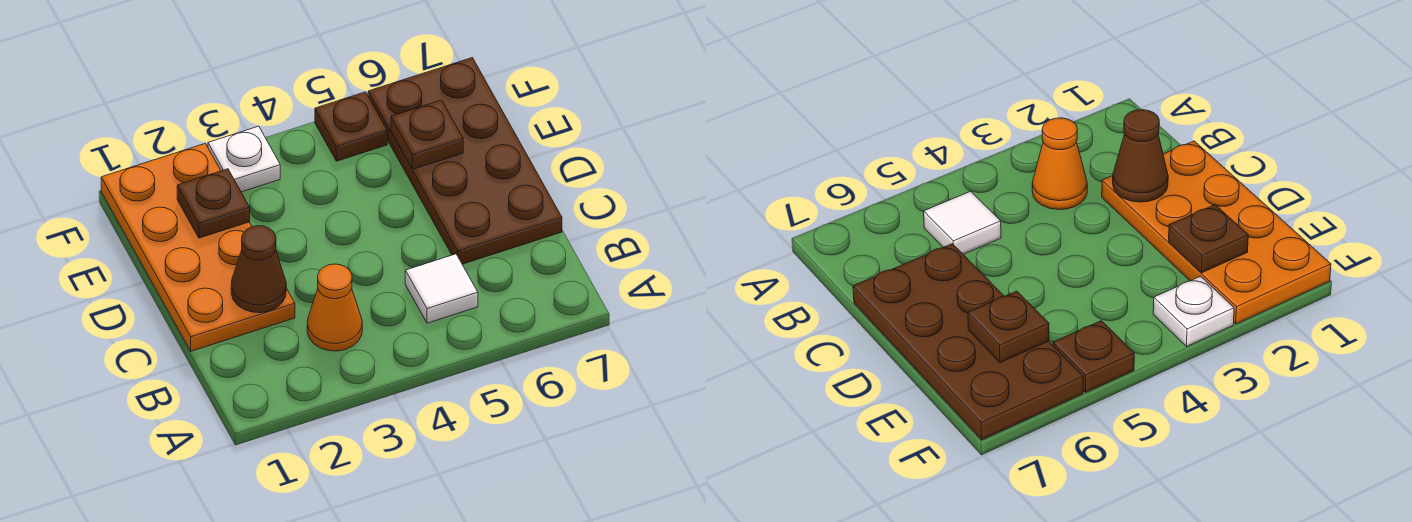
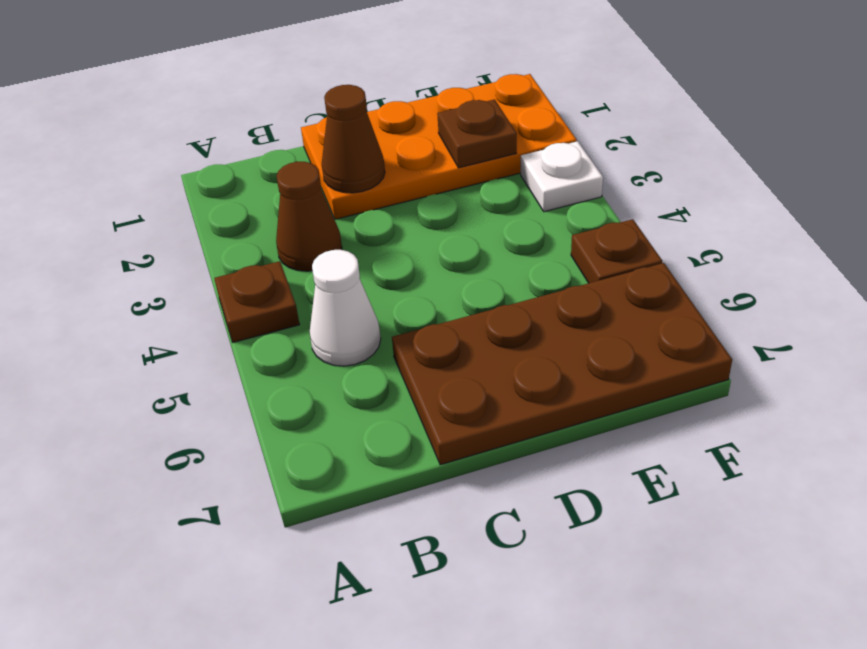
orange cone B3 level 1 -> brown cone B3 level 1
white tile B5 level 1 -> white cone B5 level 1
brown plate E6 level 2 -> brown plate A4 level 1

